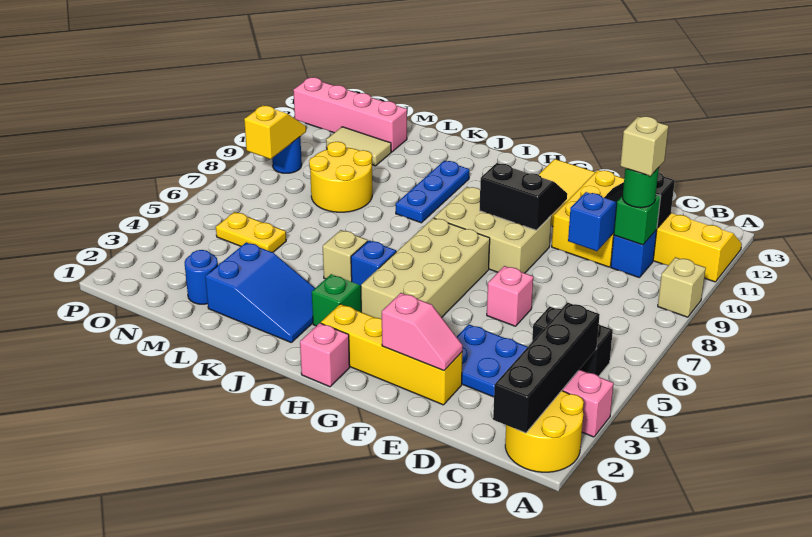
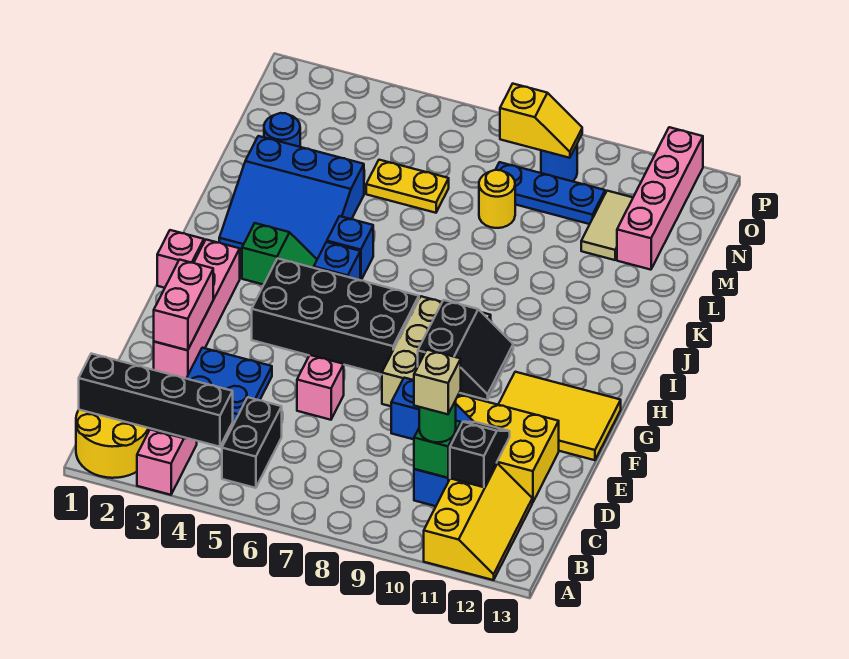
tan brick A9 level 1 -> none
yellow brick E2:H2 level 1 -> pink brick E2:H2 level 1
pink slope E2:F2 level 2 top F -> pink brick E2:F2 level 2
tan brick G4:H7 level 1 -> black brick G4:H7 level 1
blue slope J2:L3 level 1 top L -> blue slope J2:L4 level 1 top L
tan brick J5 level 1 -> blue brick J5 level 1
blue plate J9:J11 level 1 -> blue plate N8:N10 level 1
yellow round brick L8:M9 level 1 -> yellow round brick M8 level 1
yellow plate M5:N5 level 1 -> yellow plate M5:M6 level 1

